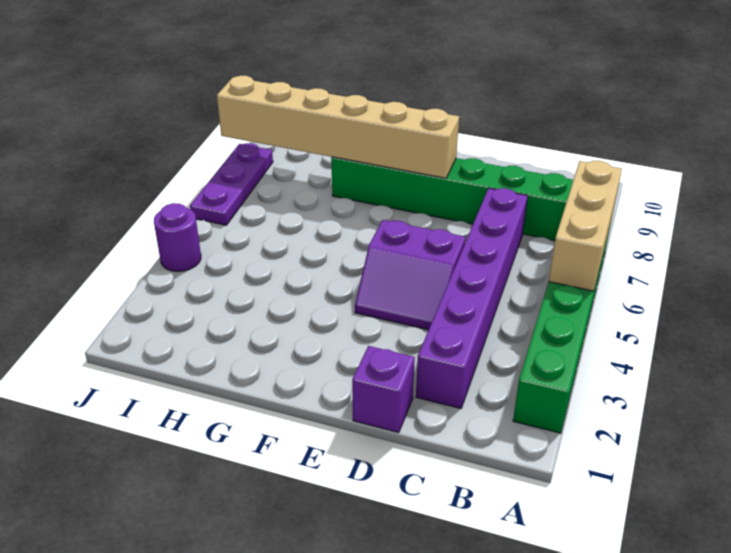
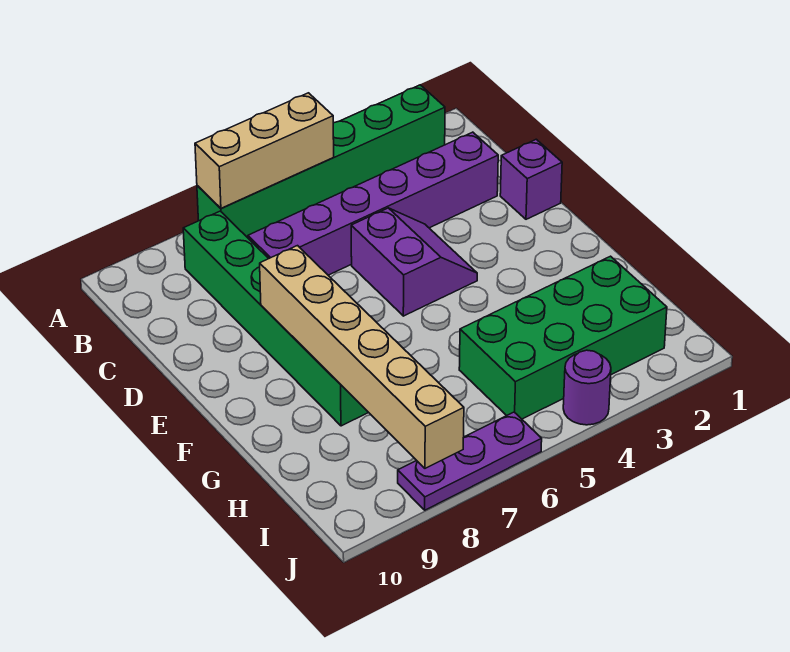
none -> green brick H2:I5 level 1

